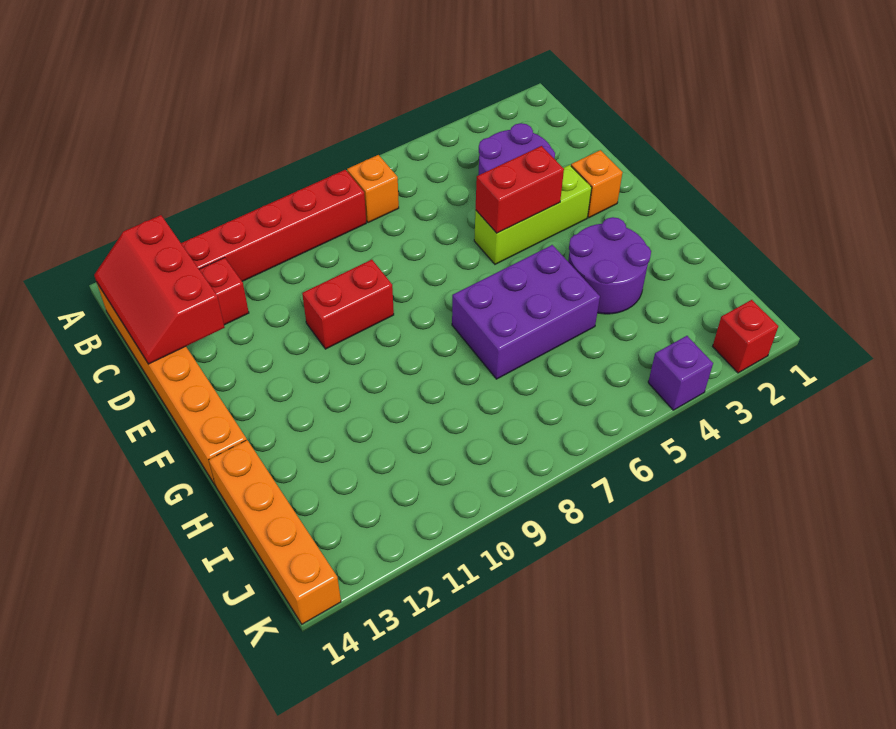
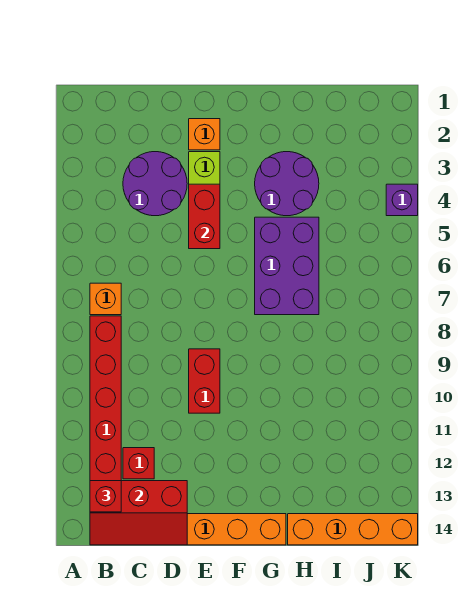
red brick K2 level 1 -> red brick B13 level 3

